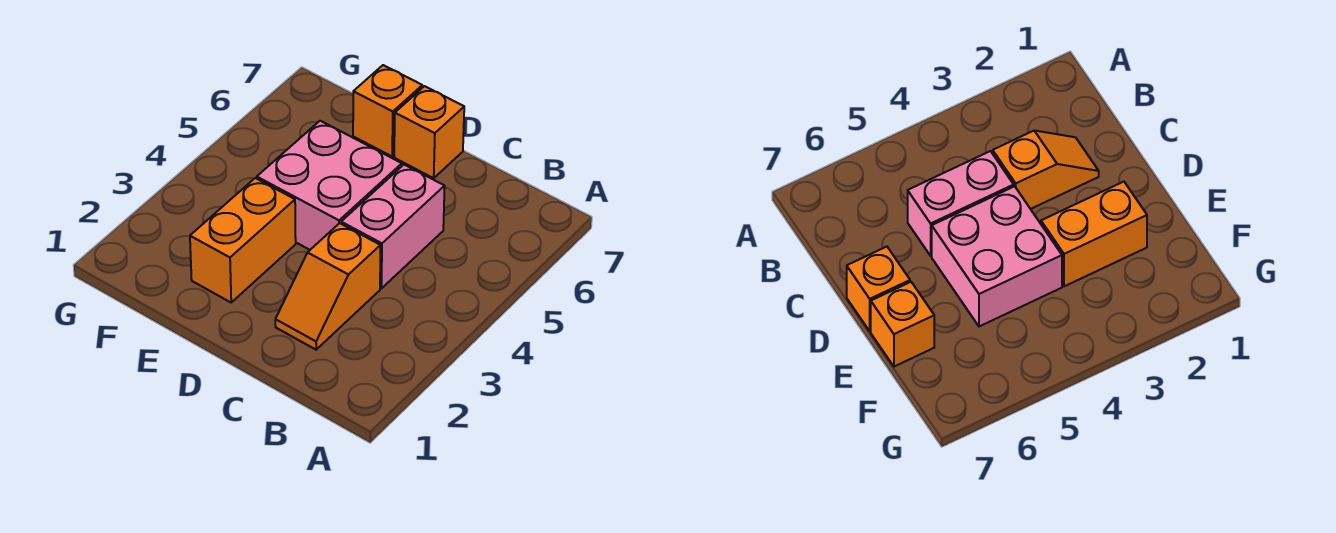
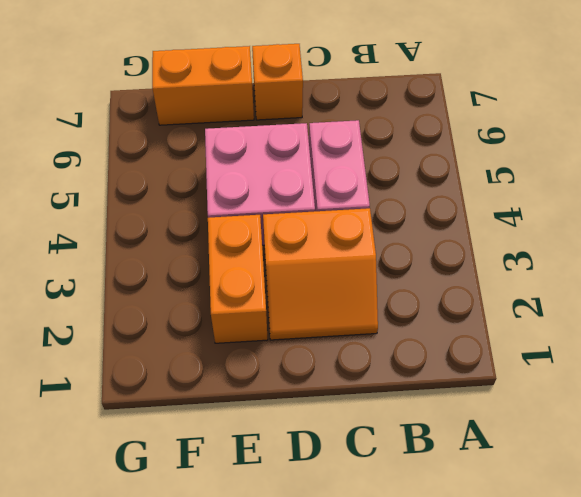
orange slope C2:C3 level 1 top 3 -> orange slope C2:D3 level 1 top 3
orange brick E7 level 1 -> orange brick E7:F7 level 1

